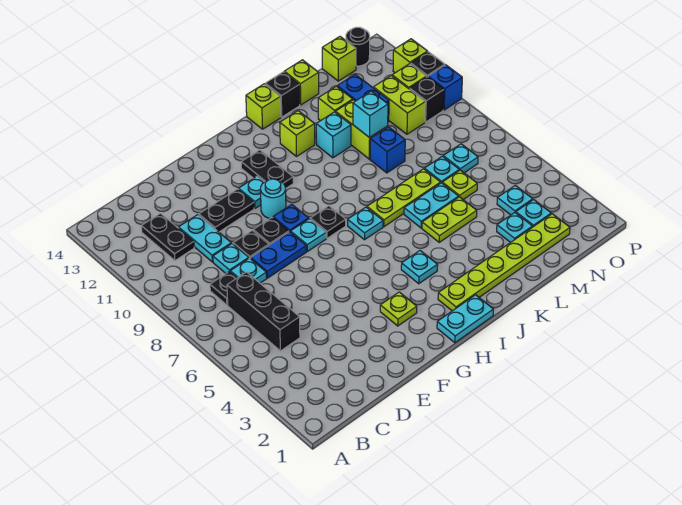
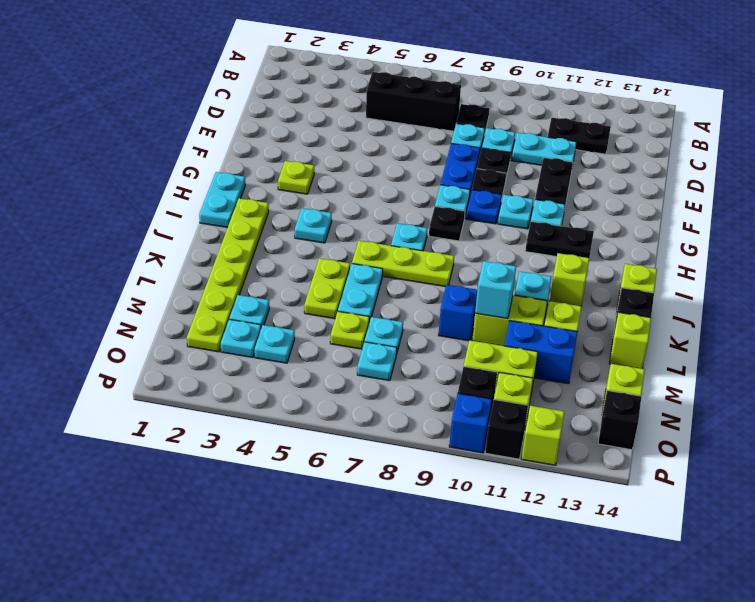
cyan round brick G10 level 1 -> cyan plate G10 level 1
lime plate J7:L7 level 1 -> lime plate J6:J8 level 1
black round brick O14 level 1 -> black brick O14 level 1

